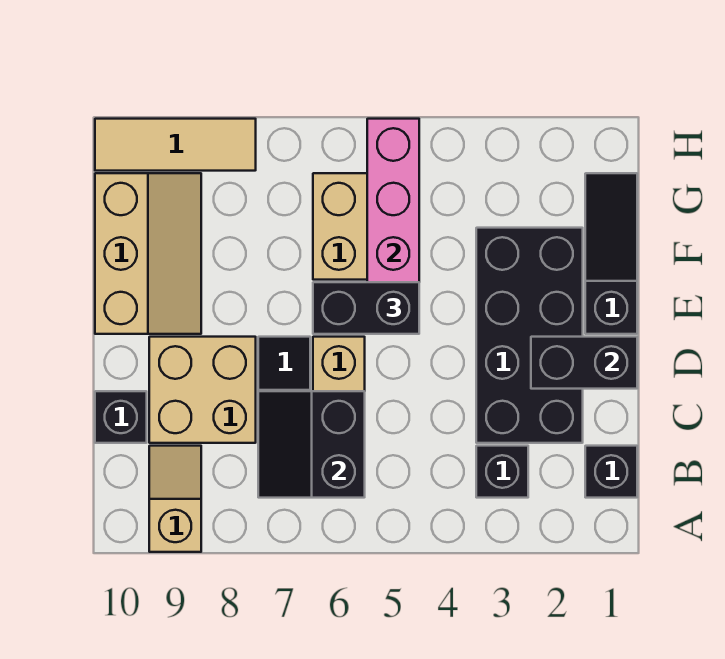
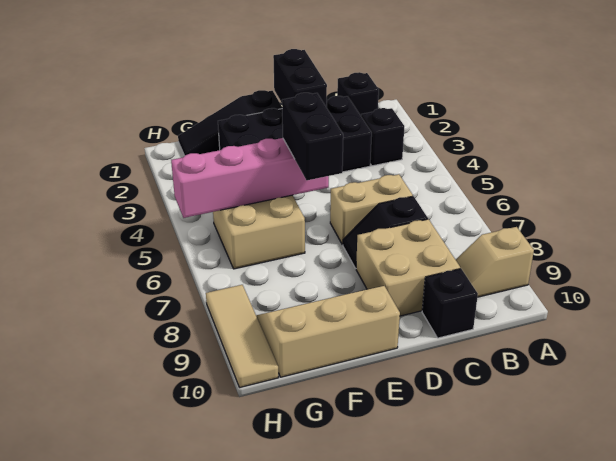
black slope B6:C7 level 2 top 6 -> none

